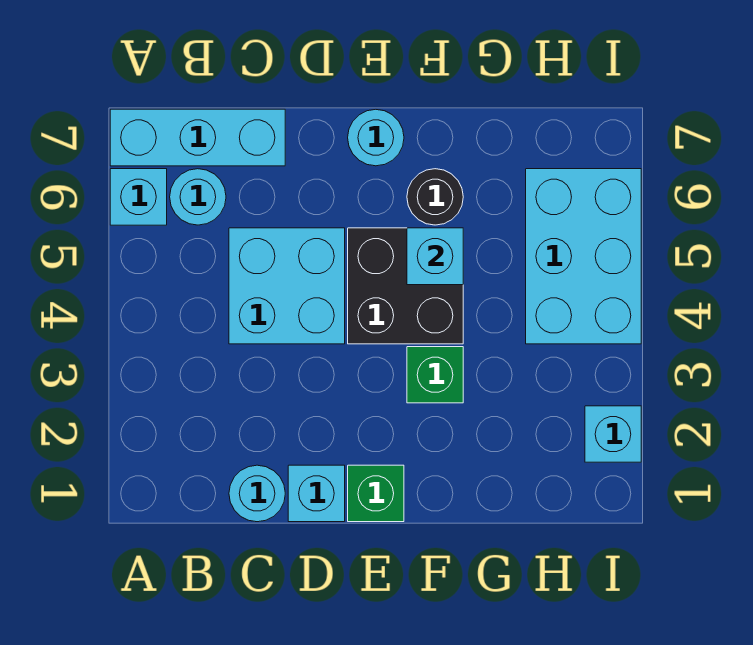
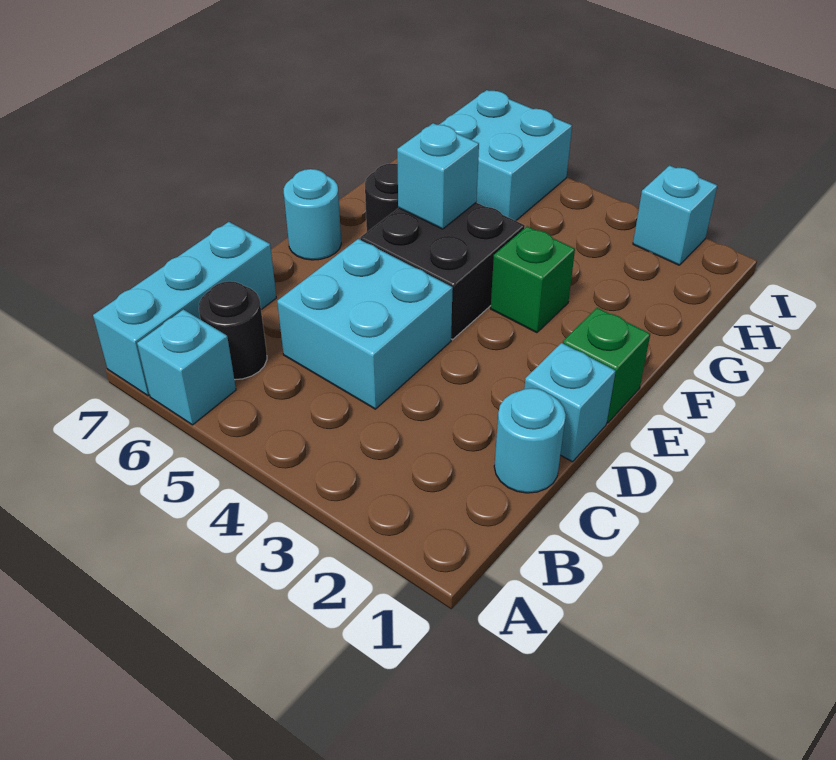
cyan round brick B6 level 1 -> black round brick B6 level 1
cyan brick H4:I6 level 1 -> cyan brick H5:I6 level 1

